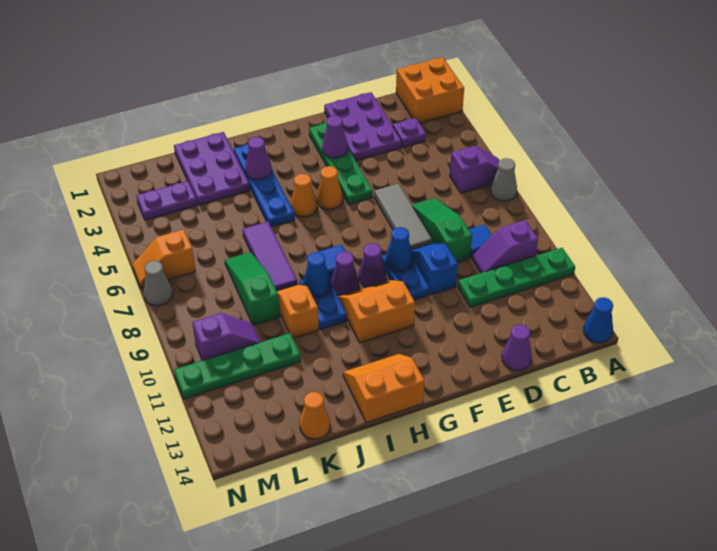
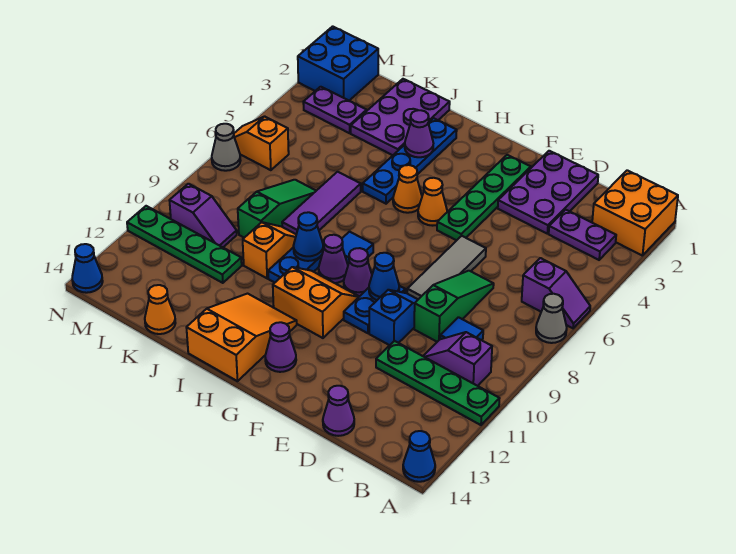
purple plate C3 level 1 -> purple plate B3:C3 level 1
purple cone F3 level 2 -> purple cone G13 level 1
orange slope H13:I14 level 1 top 14 -> orange slope H12:I14 level 1 top 14
none -> blue brick M1:N2 level 1
none -> blue cone N14 level 1

